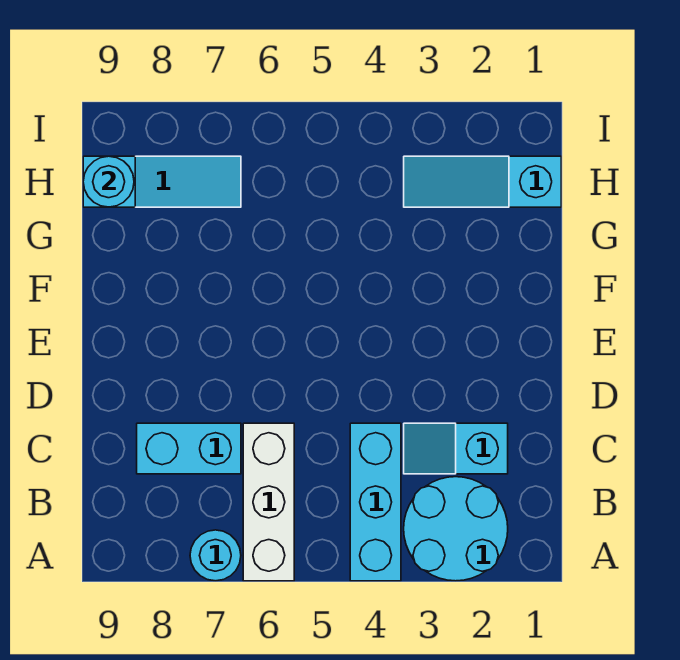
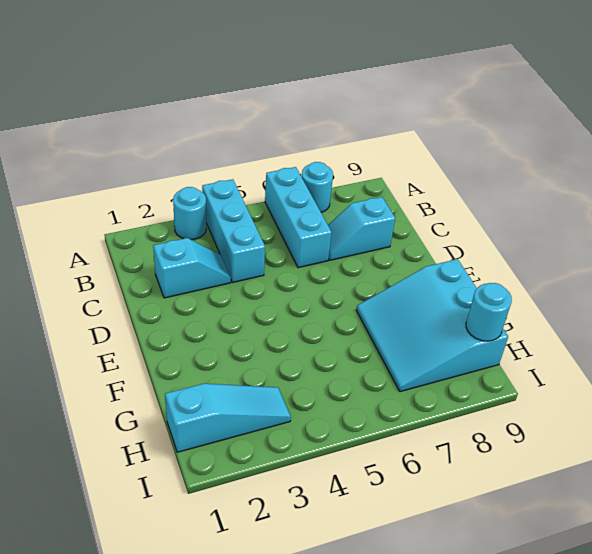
cyan round brick A2:B3 level 1 -> cyan round brick A3 level 1
white brick A6:C6 level 1 -> cyan brick A6:C6 level 1
cyan brick C7:C8 level 1 -> cyan slope C7:C8 level 1 top 8
cyan slope H7:H9 level 1 top 9 -> cyan slope F7:H9 level 1 top 9

